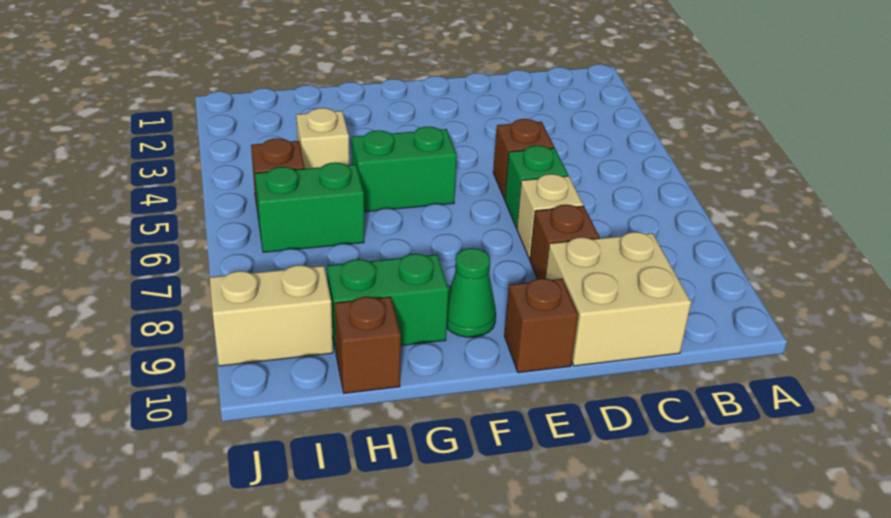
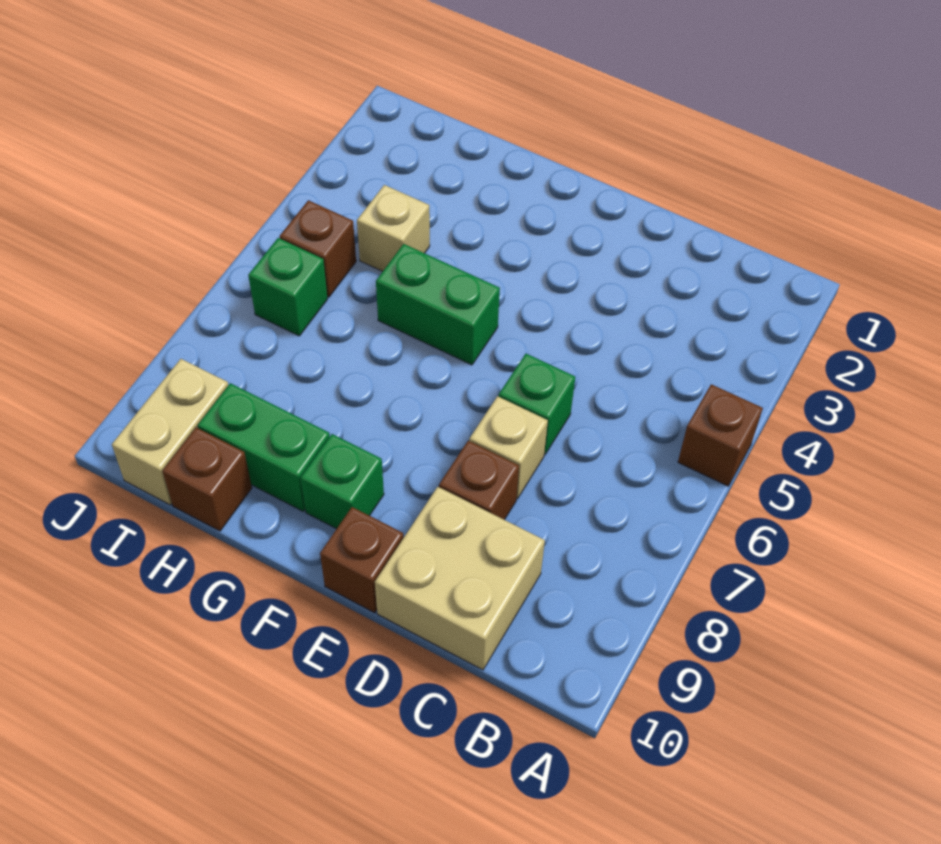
brown brick D5 level 1 -> brown brick A5 level 1
green cone F9 level 1 -> green brick F9 level 1
green brick H6:I6 level 1 -> green brick I6 level 1
tan brick I9:J9 level 1 -> tan brick I9:I10 level 1

